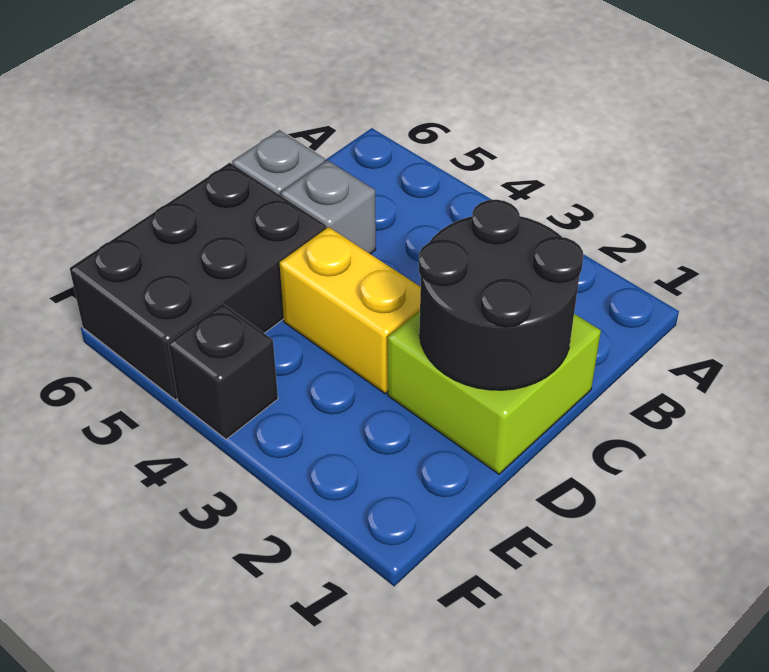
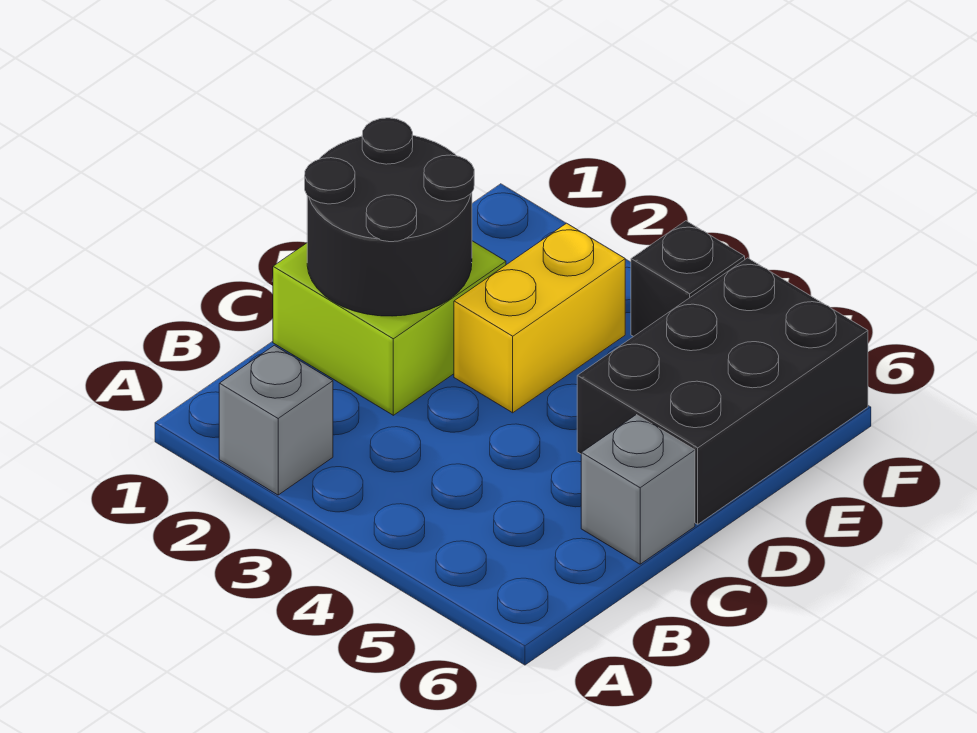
grey brick C5 level 1 -> grey brick A2 level 1
yellow brick D3:D4 level 1 -> yellow brick D3:E3 level 1

